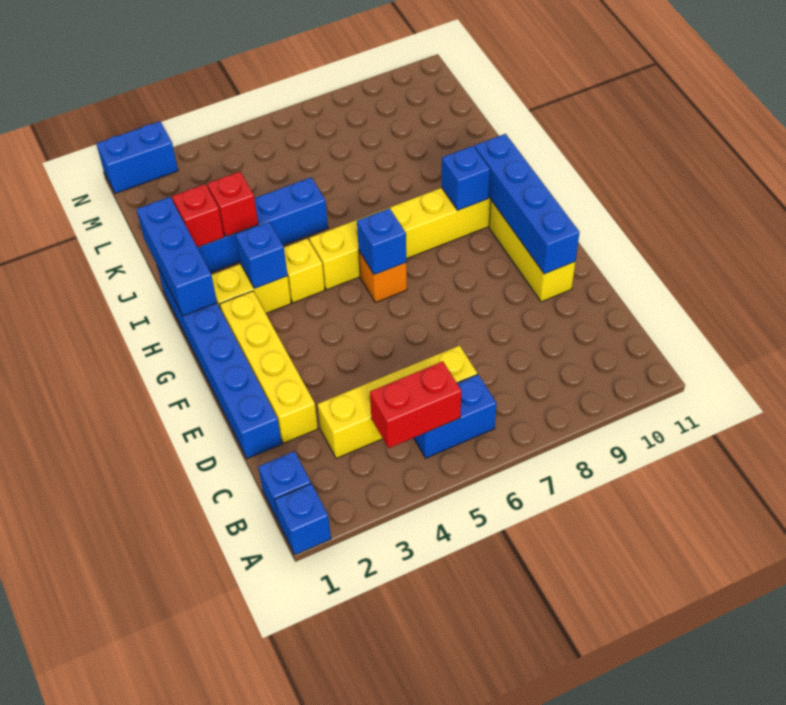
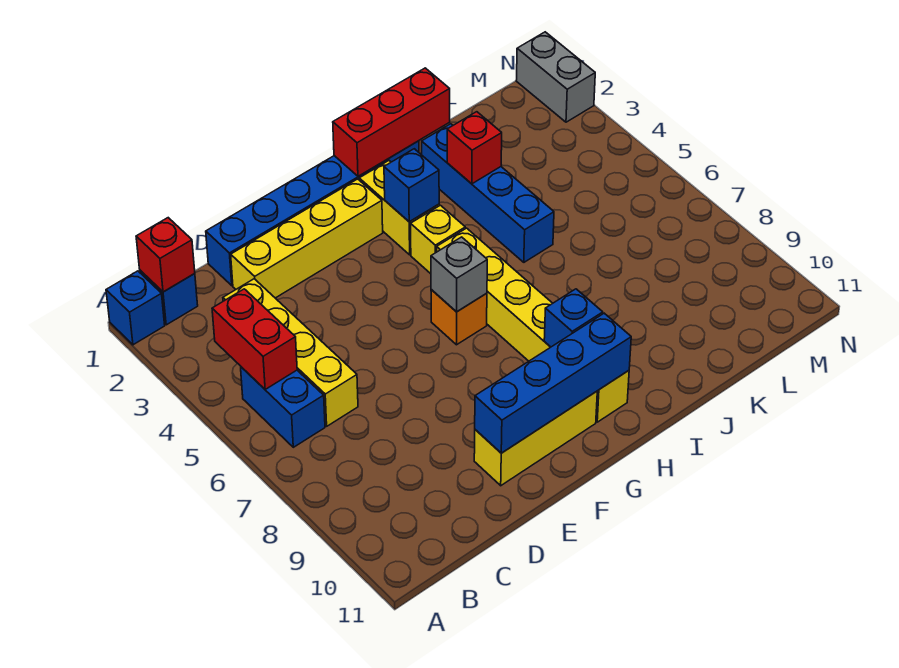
blue brick G6 level 2 -> grey brick G6 level 2
blue brick H1:J1 level 2 -> red brick H1:J1 level 2
red brick J2 level 2 -> red brick B1 level 2
blue brick N1:N2 level 1 -> grey brick N1:N2 level 1

